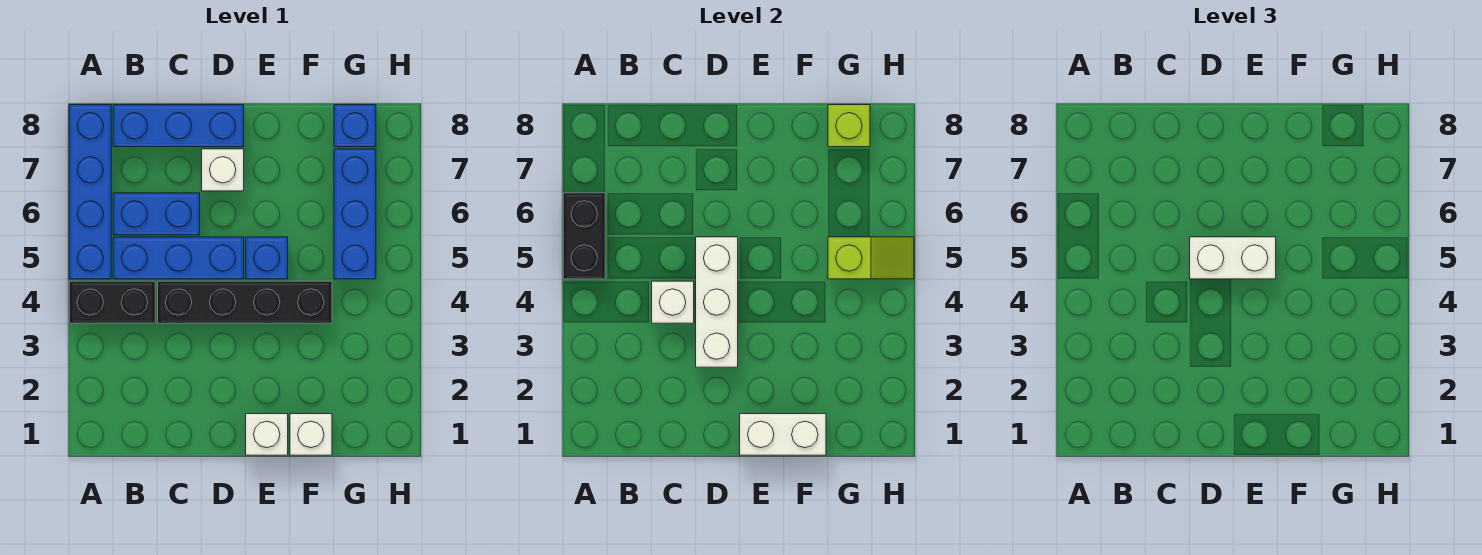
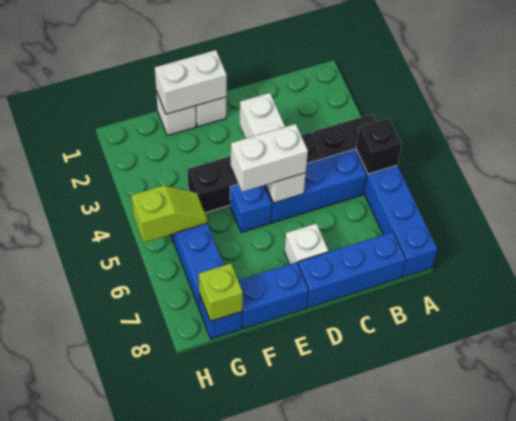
black brick A5:A6 level 2 -> black brick A5 level 2
blue brick B6:C6 level 1 -> blue brick E8:F8 level 1
white brick C4 level 2 -> none
lime slope G5:H5 level 2 top G -> lime slope G5:H5 level 2 top H

